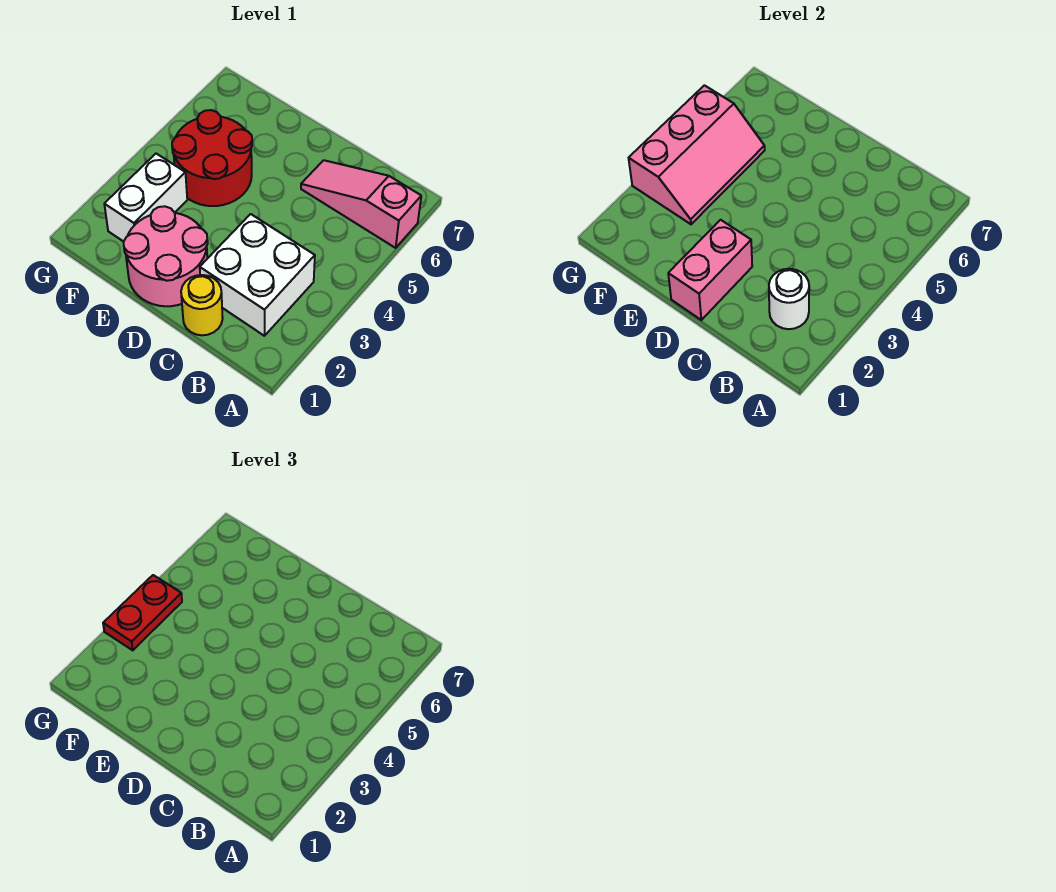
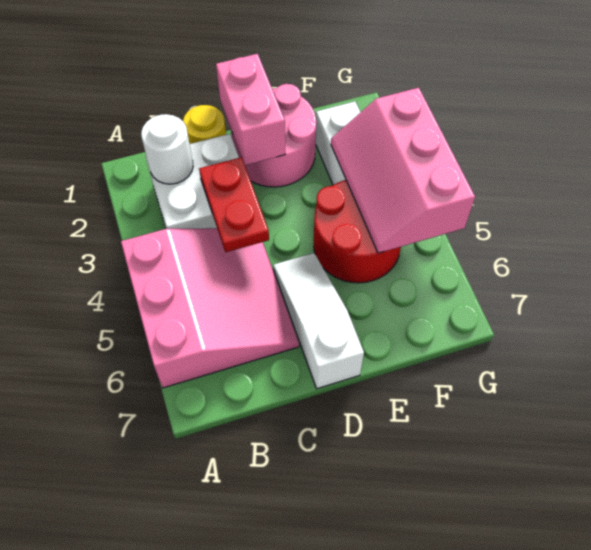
pink slope A6:C6 level 1 top A -> pink slope A4:C6 level 1 top A
none -> white slope D5:D7 level 1 top 7
red plate G3:G4 level 3 -> red plate C3:C4 level 2

